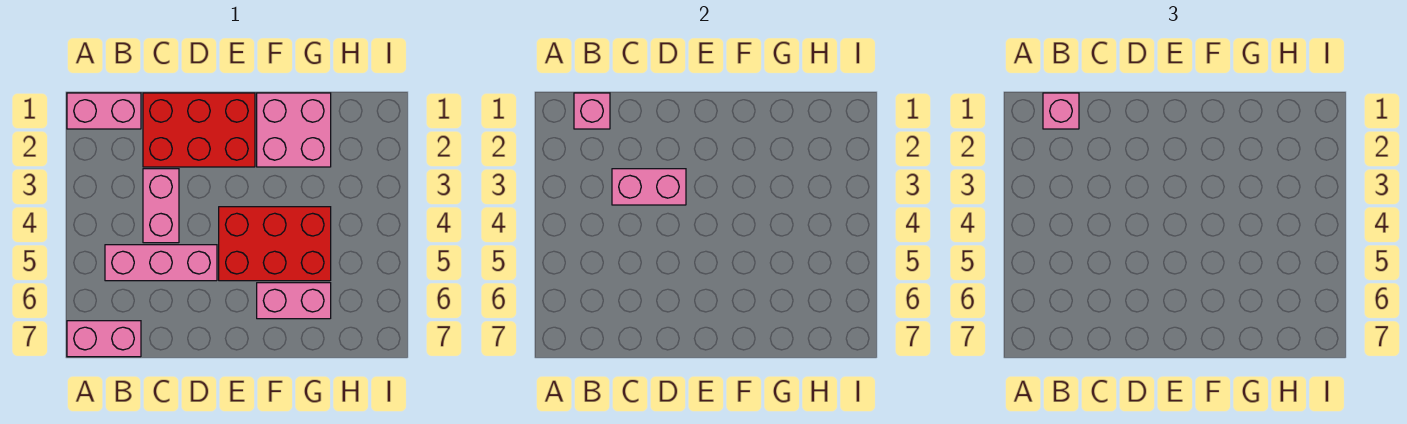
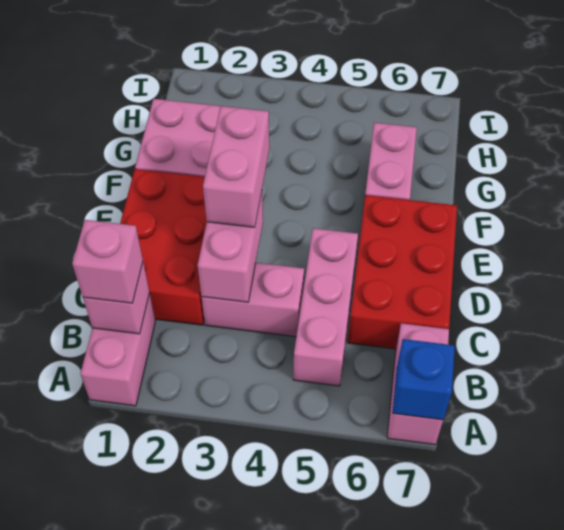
none -> blue brick A7 level 2
none -> pink brick D3:E3 level 3
red brick E4:G5 level 1 -> red brick C6:E7 level 1

